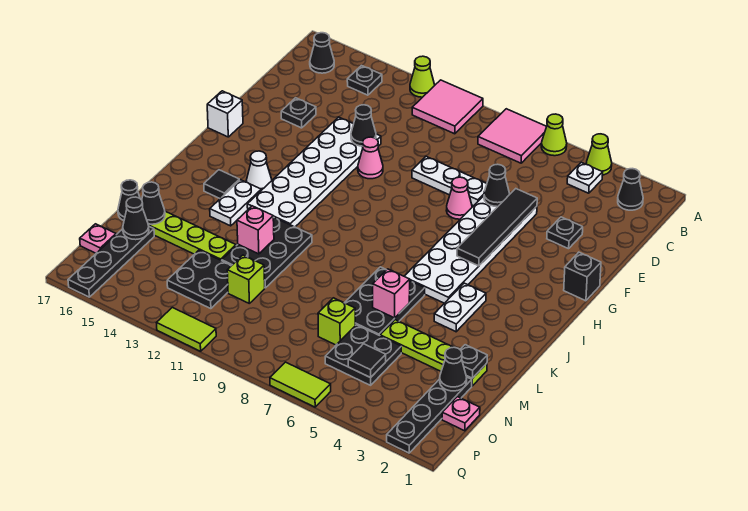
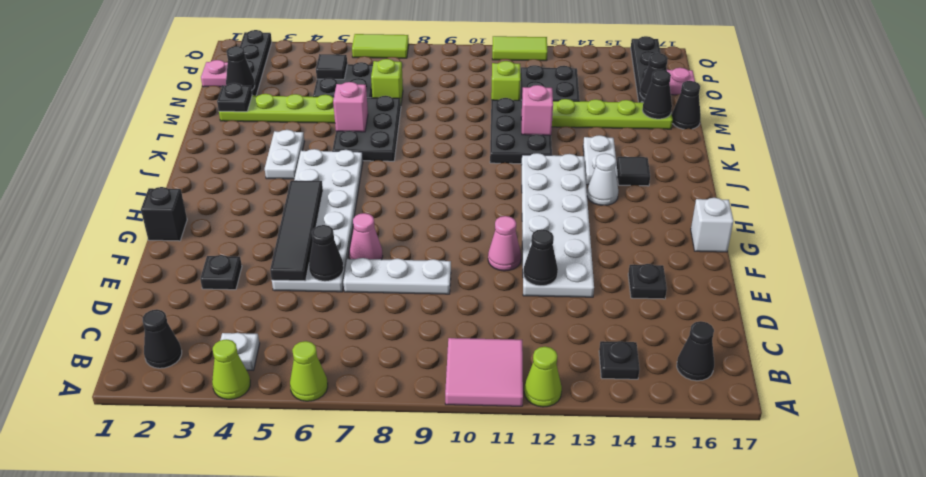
pink tile A7:B8 level 1 -> none

